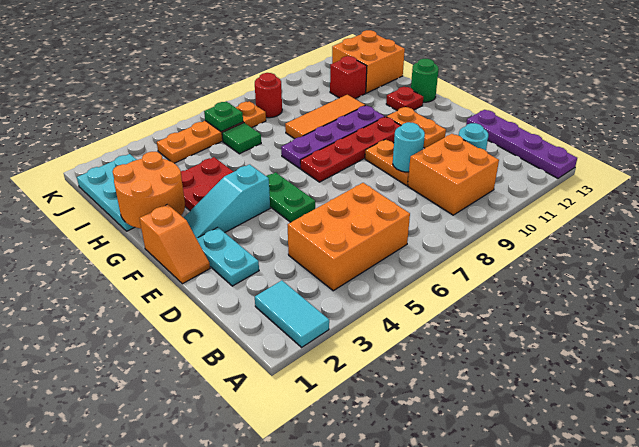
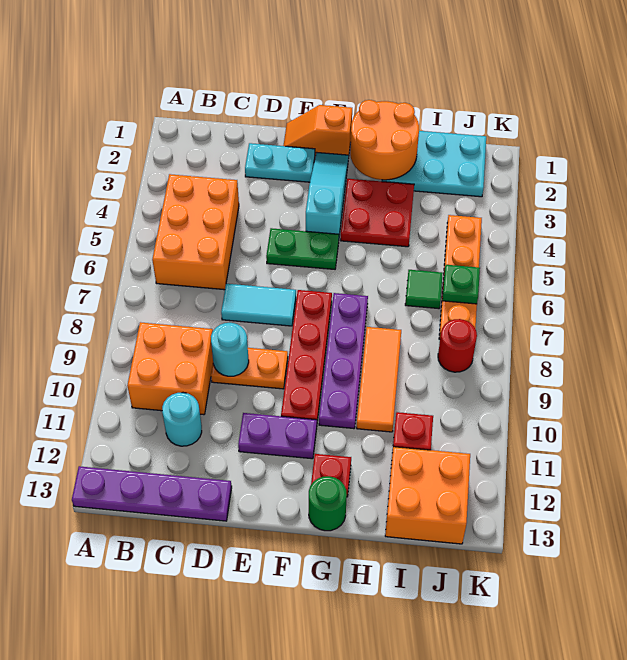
cyan tile A2:B2 level 1 -> cyan tile D7:E7 level 1
orange plate E11:F11 level 1 -> purple plate E11:F11 level 1

